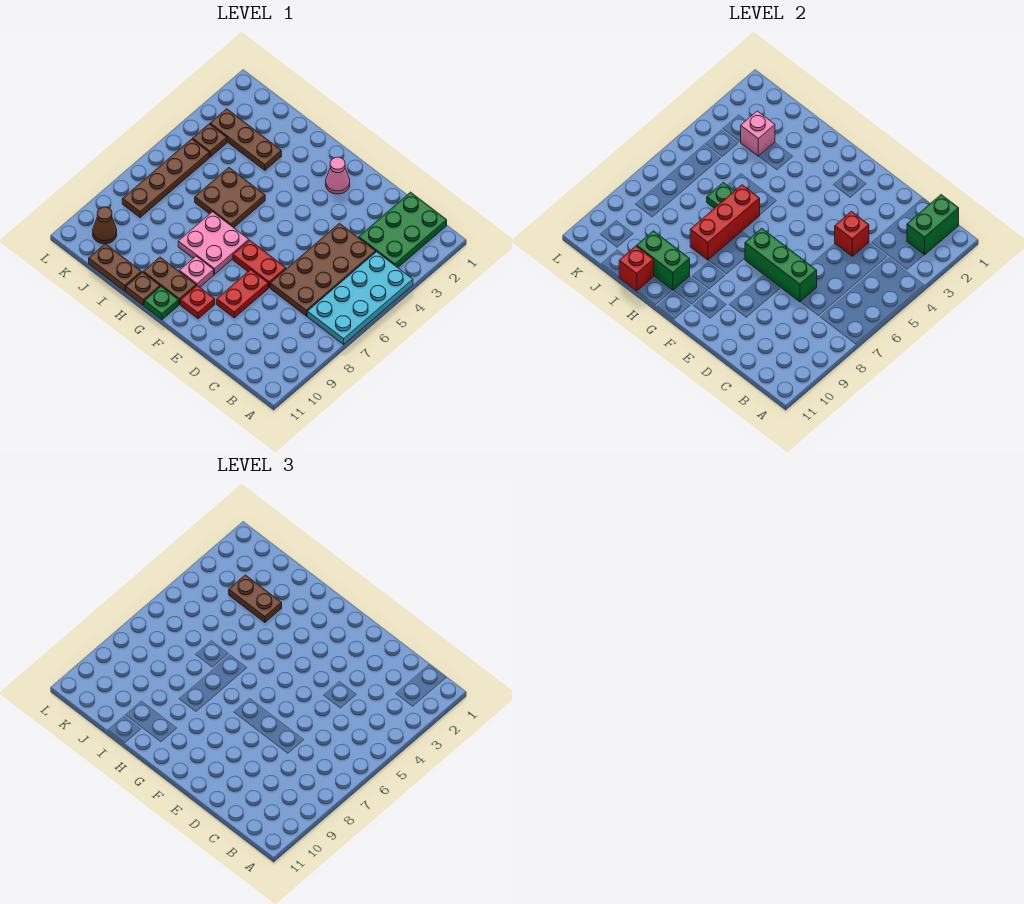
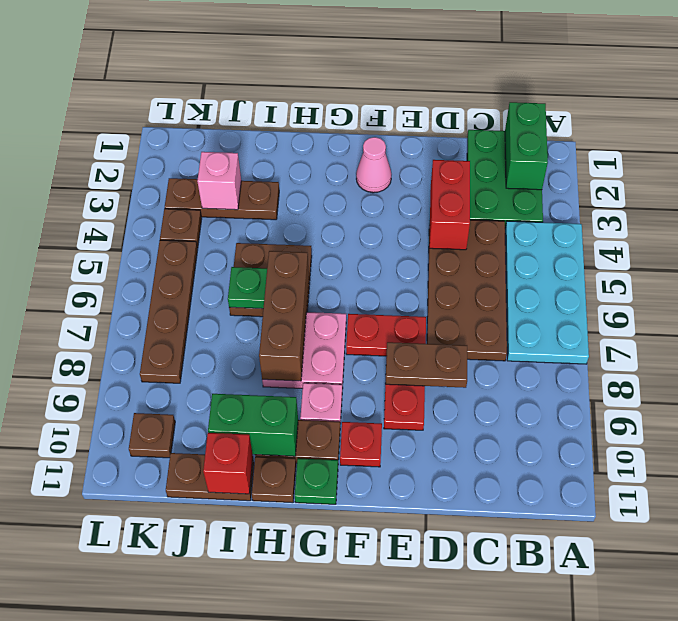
red brick D4 level 2 -> red brick D3:D4 level 2
green brick D7:F7 level 2 -> none
red brick H6:H8 level 2 -> brown brick H6:H8 level 2
brown plate I3:J3 level 3 -> brown plate D8:E8 level 2
brown cone K10 level 1 -> brown plate K10 level 1

